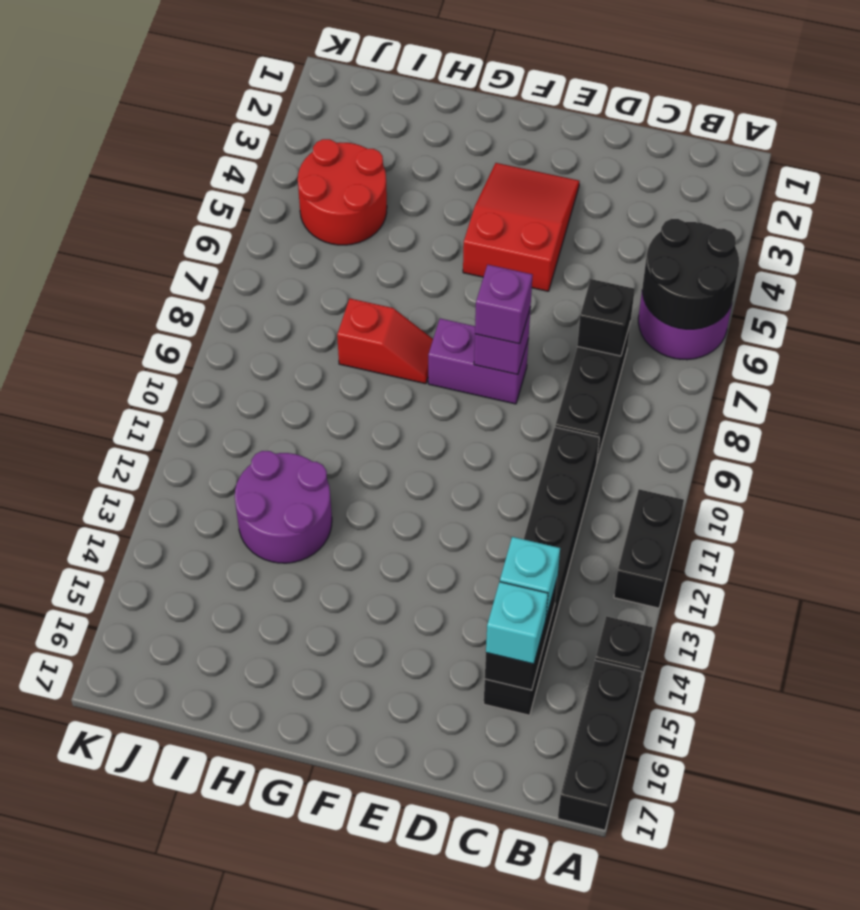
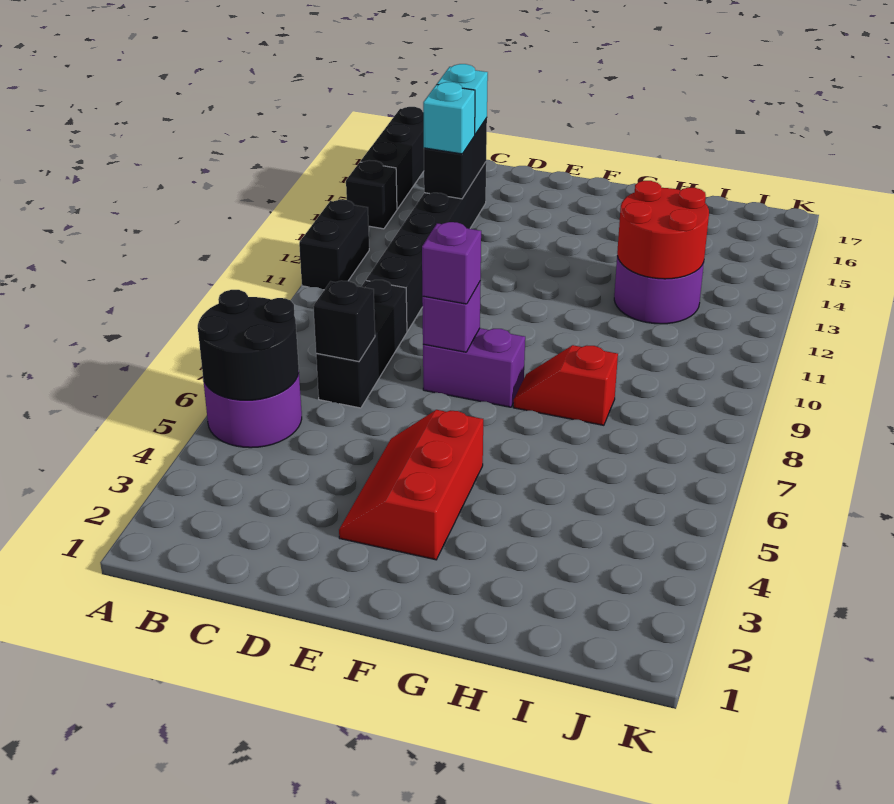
red slope E3:F5 level 1 top 5 -> red slope E3:F5 level 1 top F
red round brick I4:J5 level 1 -> red round brick H12:I13 level 2

